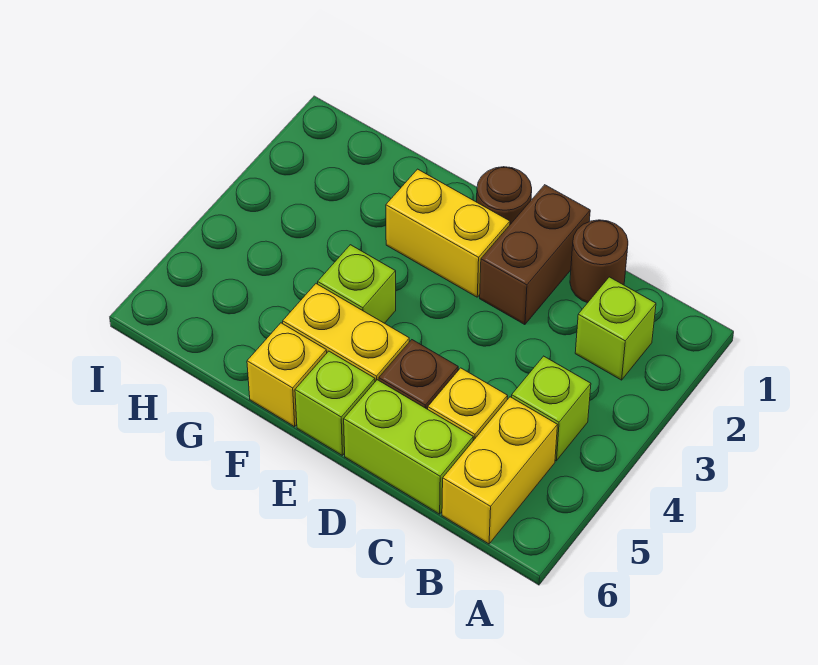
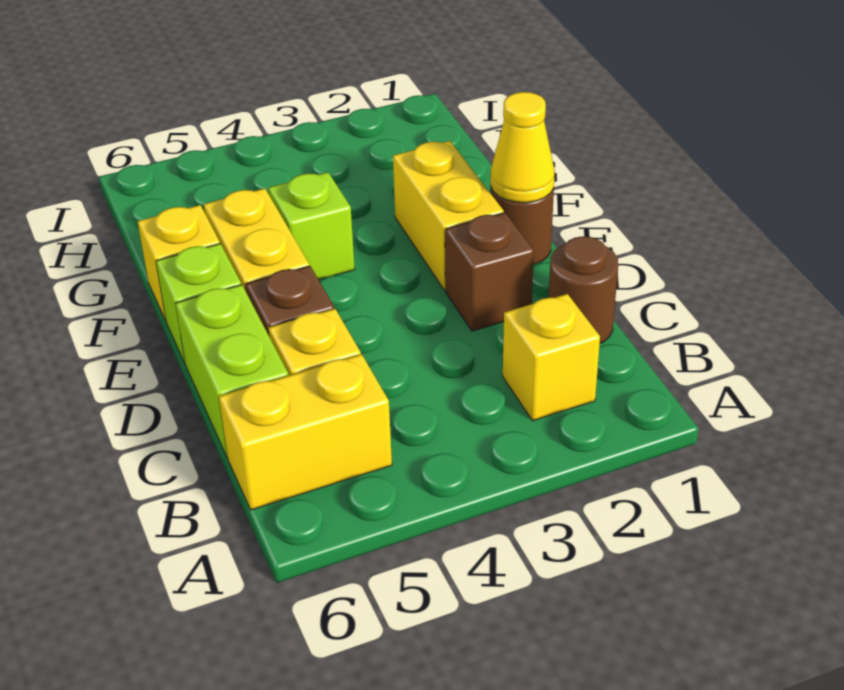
lime brick B2 level 1 -> yellow brick B2 level 1
lime brick B4 level 1 -> none
brown brick D1:D2 level 1 -> brown brick D2 level 1
none -> yellow cone E1 level 2

